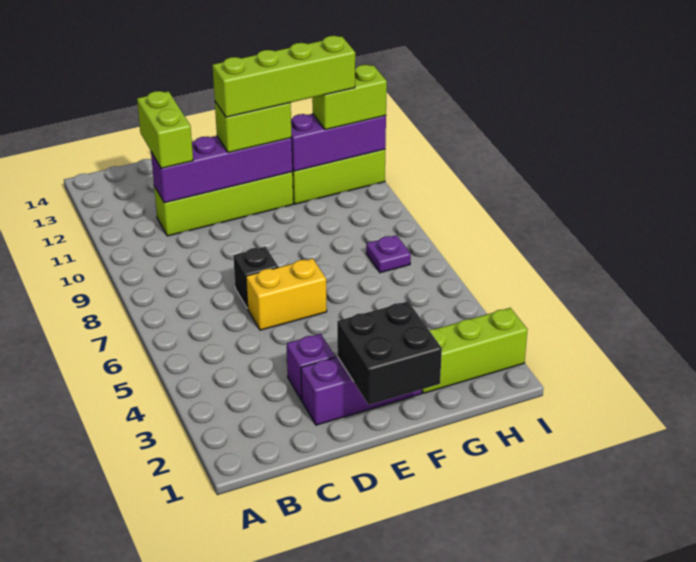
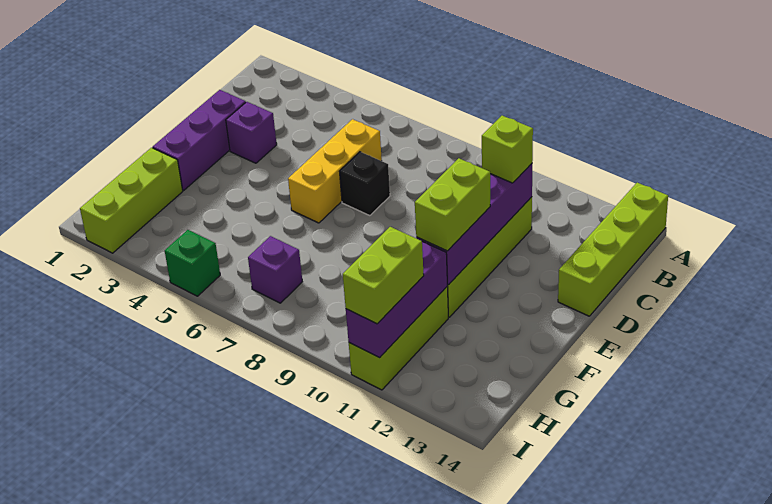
lime brick C11:C12 level 3 -> lime brick C11 level 3
yellow brick D6:E6 level 1 -> yellow brick C6:E6 level 1
black brick E1:F2 level 2 -> none
lime brick E11:H11 level 4 -> lime brick A14:D14 level 1
purple plate H7 level 1 -> purple brick H7 level 1
none -> green brick I5 level 1

